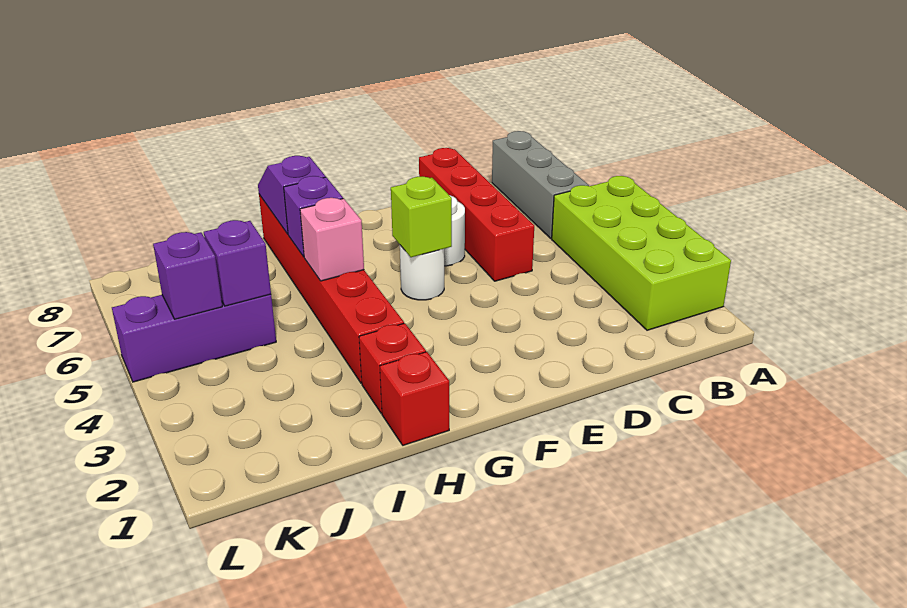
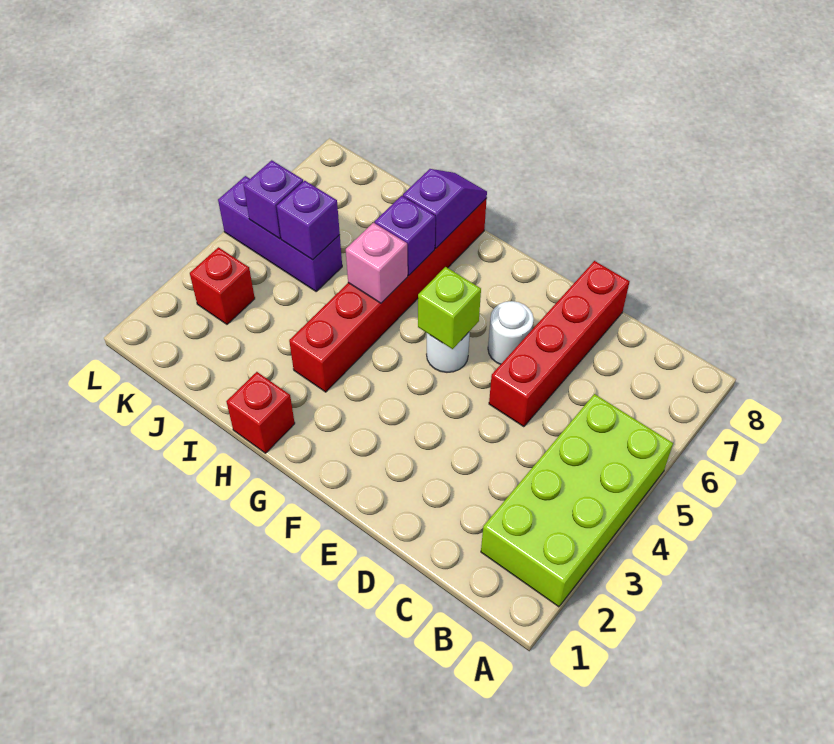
grey brick B6:B8 level 1 -> none
red brick H2 level 1 -> red brick K3 level 1

